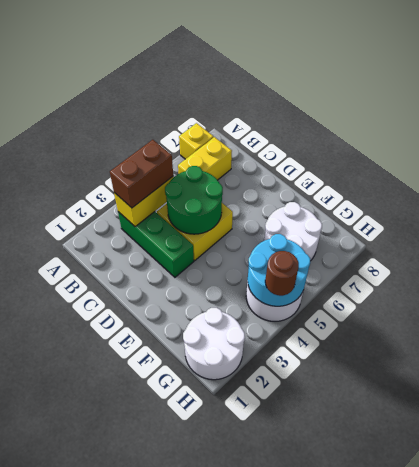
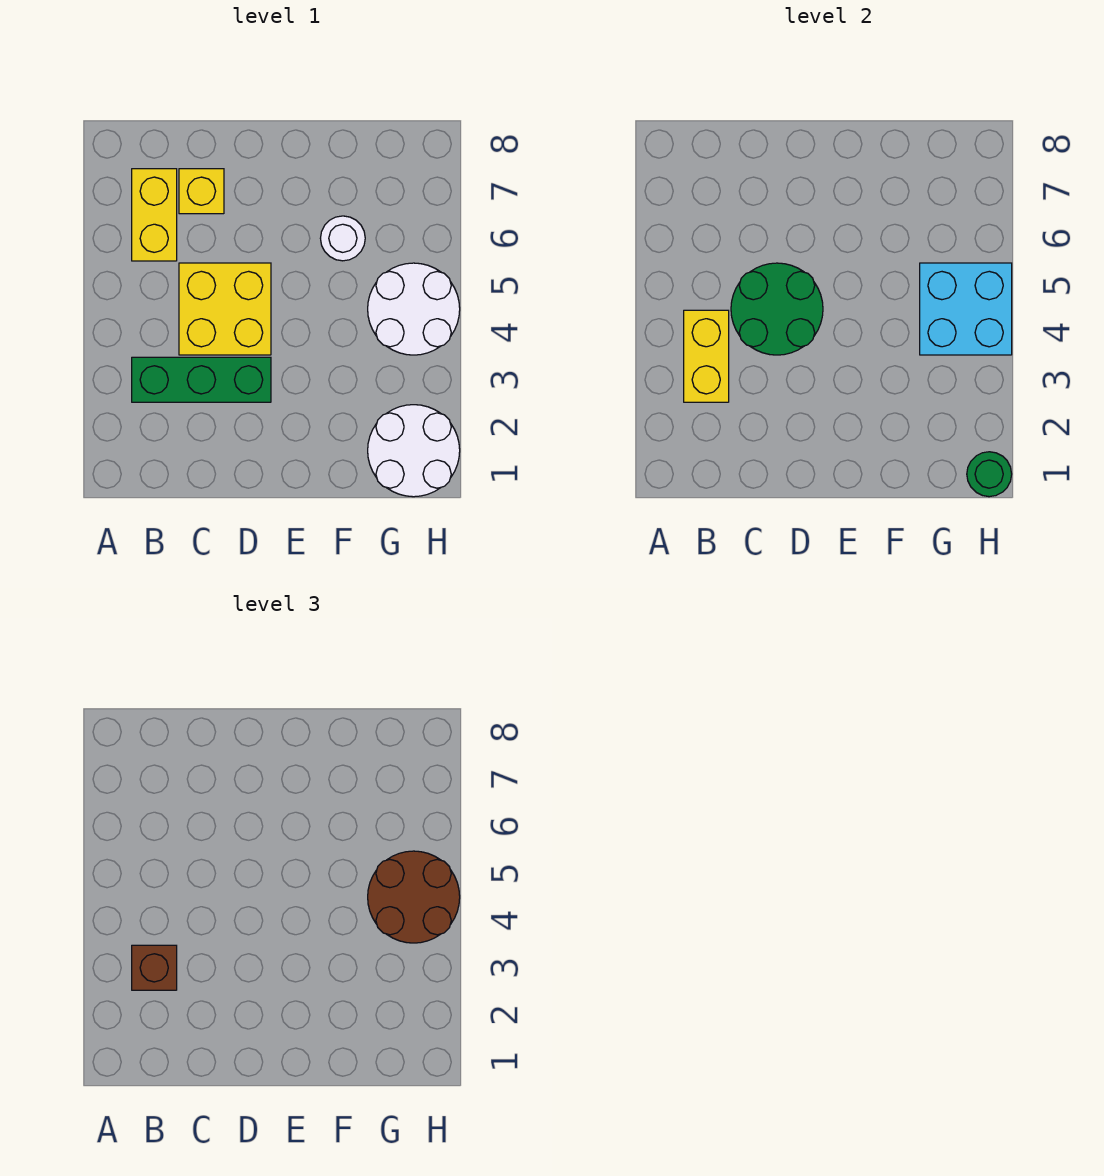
yellow brick A7 level 1 -> yellow brick C7 level 1
brown brick B3:B4 level 3 -> brown brick B3 level 3
white round brick F6:G7 level 1 -> white round brick F6 level 1
cyan round brick G4:H5 level 2 -> cyan brick G4:H5 level 2
none -> green round brick H1 level 2
brown round brick H4 level 3 -> brown round brick G4:H5 level 3

